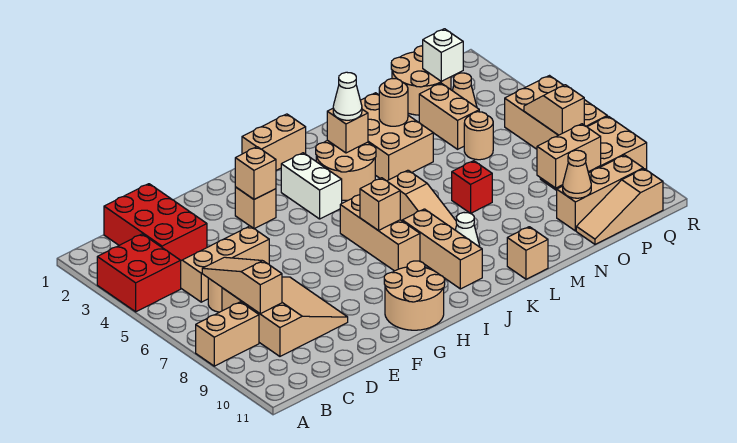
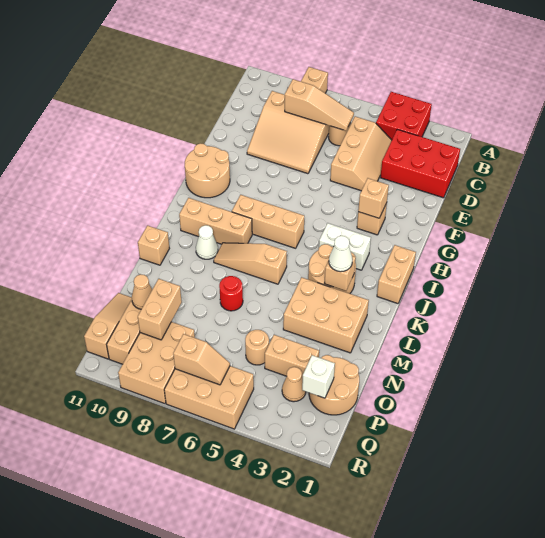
tan brick I7 level 2 -> none
tan round brick M3 level 2 -> none
red brick M7 level 1 -> red round brick M7 level 1

